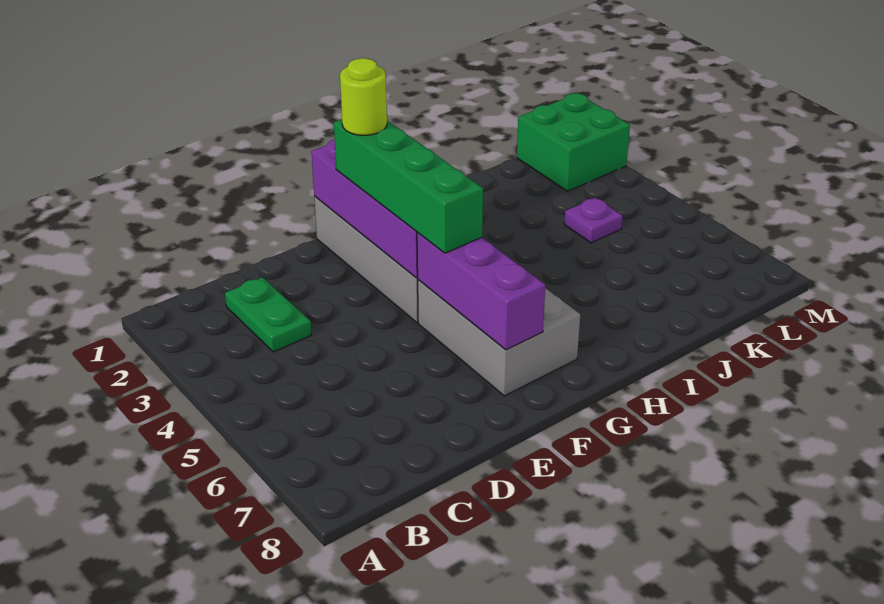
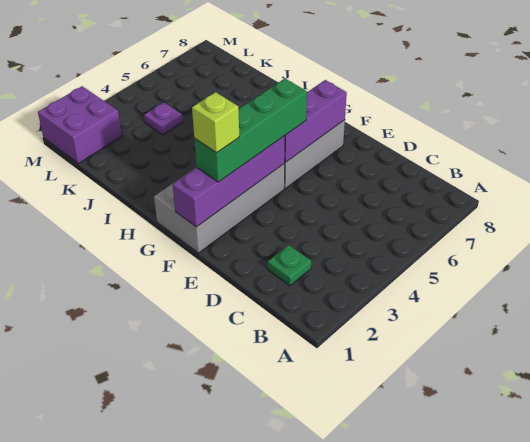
green plate C2:C3 level 1 -> green plate C2 level 1
lime round brick F2 level 4 -> lime brick F2 level 4
green brick L1:M2 level 1 -> purple brick L1:M2 level 1

